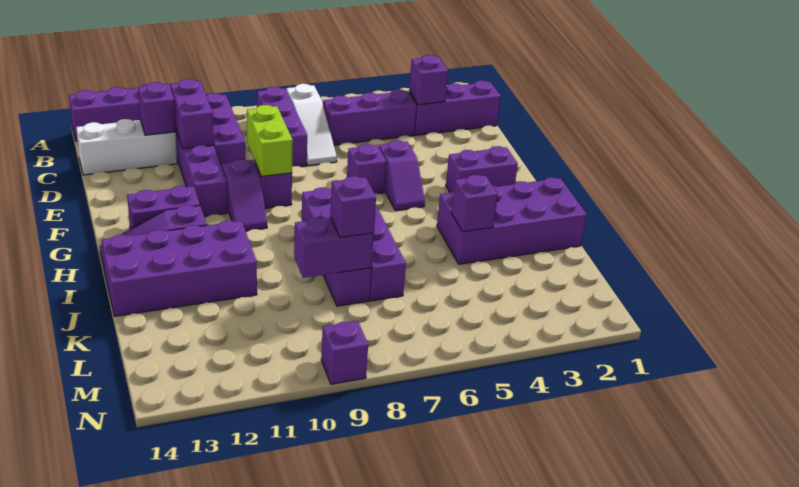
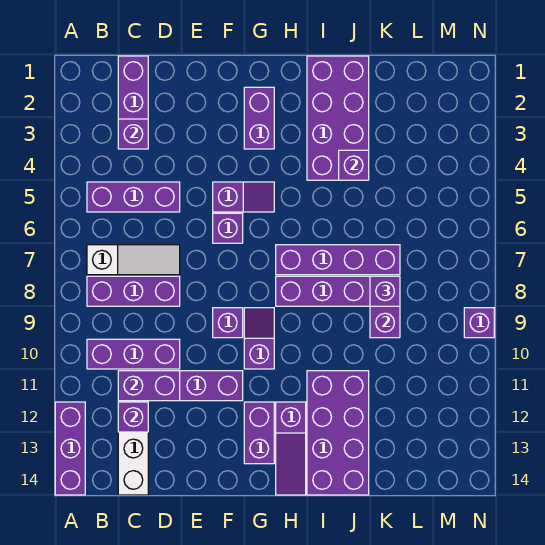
purple brick C4:C6 level 1 -> purple brick B5:D5 level 1
lime brick E9:F9 level 2 -> none
purple slope F10:G10 level 1 top F -> purple slope G9:G10 level 1 top 10

